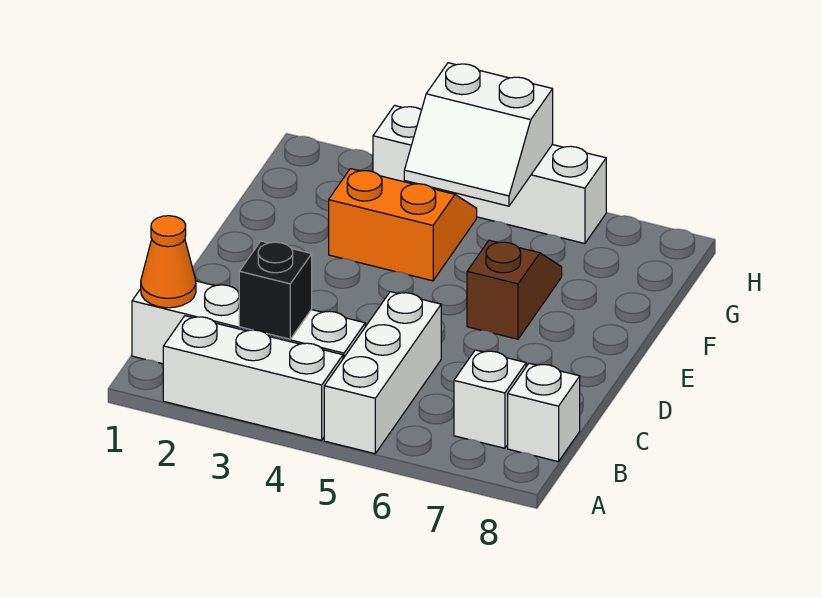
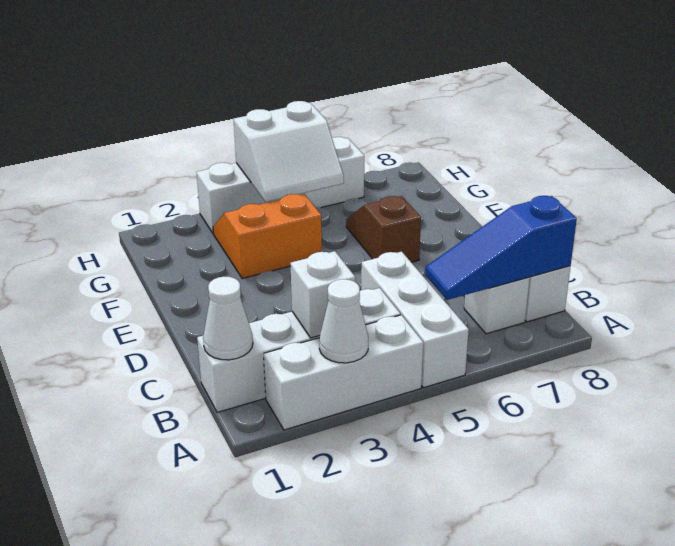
none -> white cone A3 level 2
orange cone B1 level 2 -> white cone B1 level 2
black brick B3 level 2 -> white brick B3 level 2
none -> blue slope B6:B8 level 2 top 8

